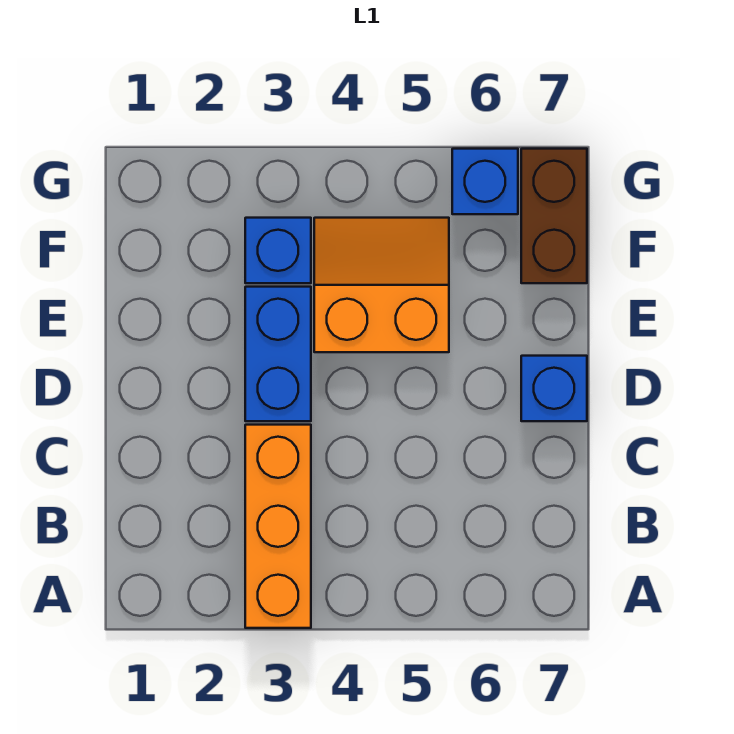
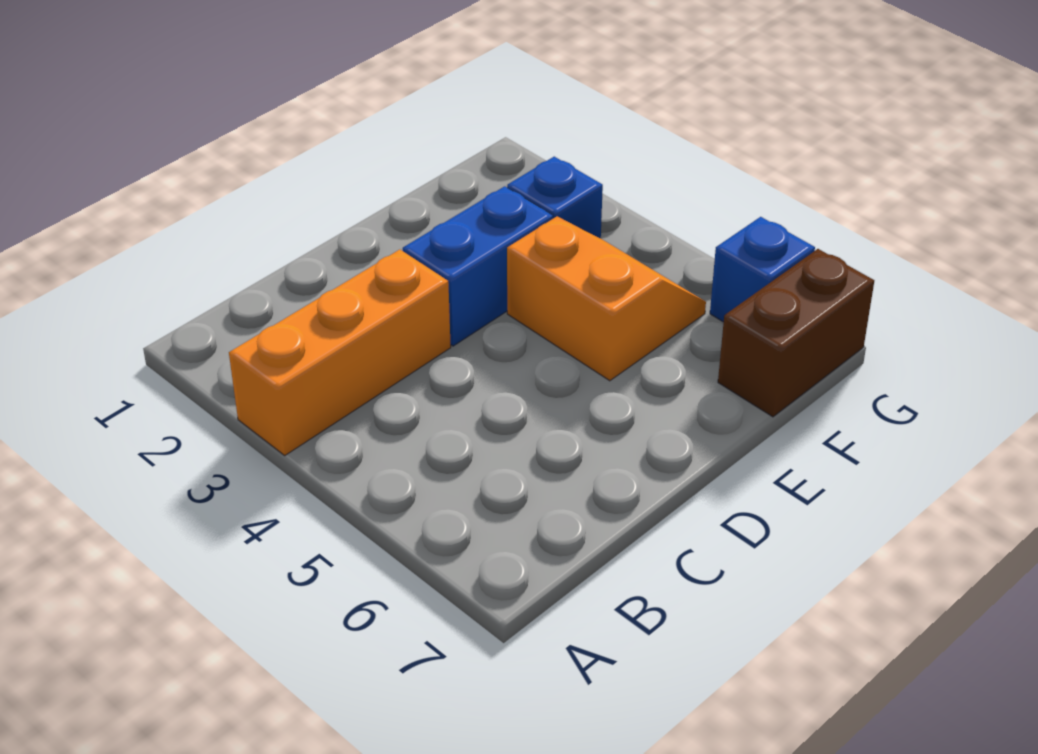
blue brick D7 level 1 -> none

